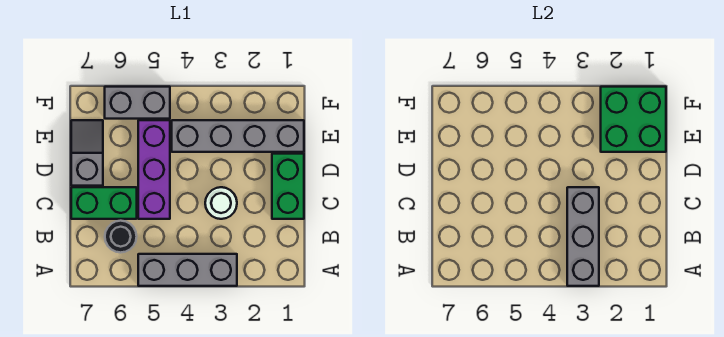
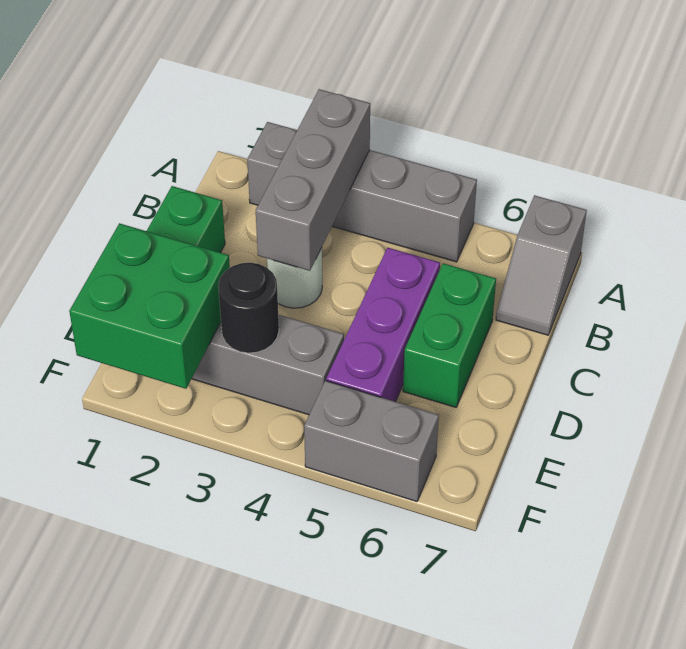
grey brick A3:A5 level 1 -> grey brick A2:A5 level 1
black round brick B6 level 1 -> black round brick E3 level 2
green brick C6:C7 level 1 -> green brick C6:D6 level 1
grey slope D7:E7 level 1 top D -> grey slope A7:B7 level 1 top A

